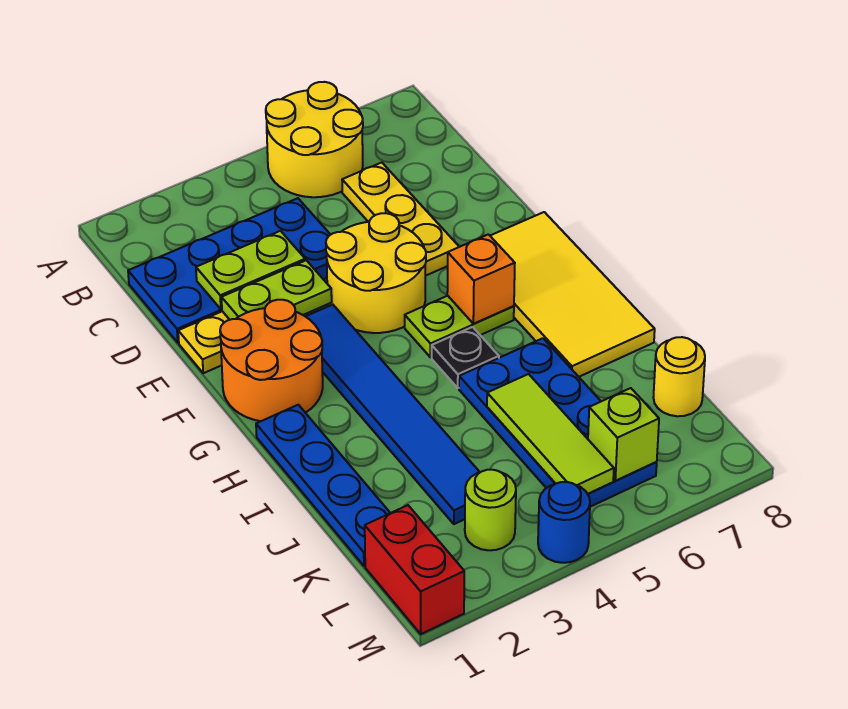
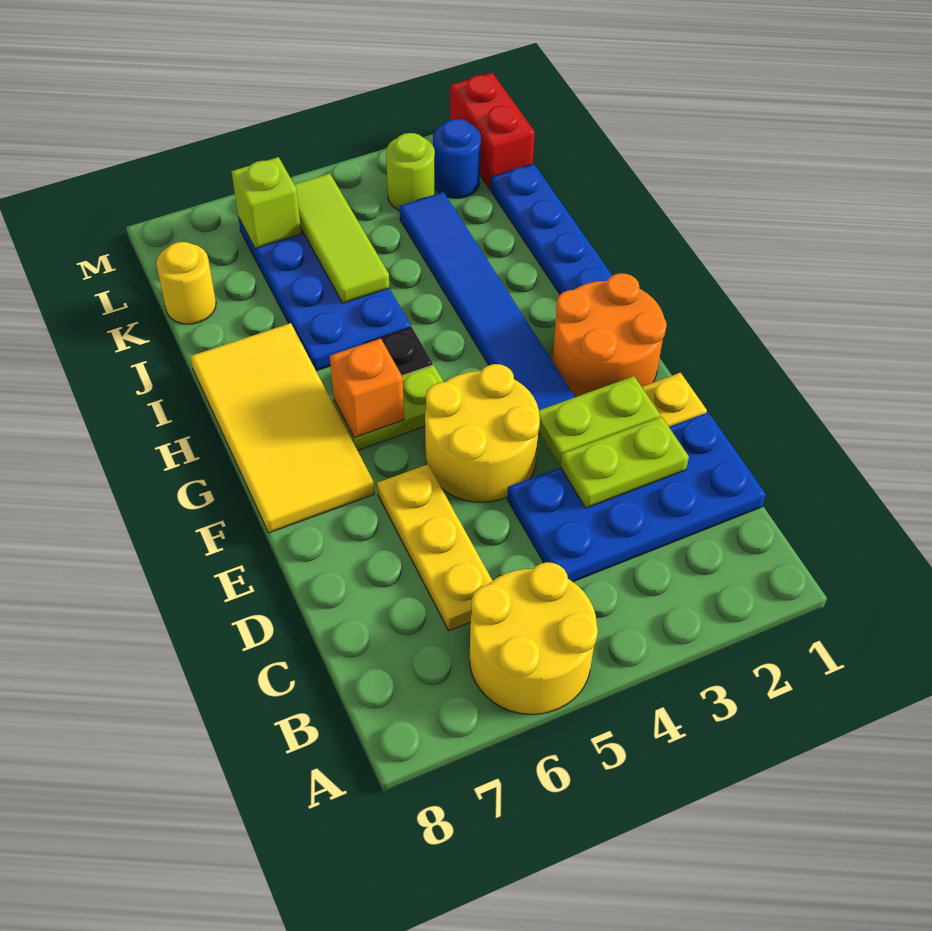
blue round brick M4 level 1 -> blue round brick L2 level 1

